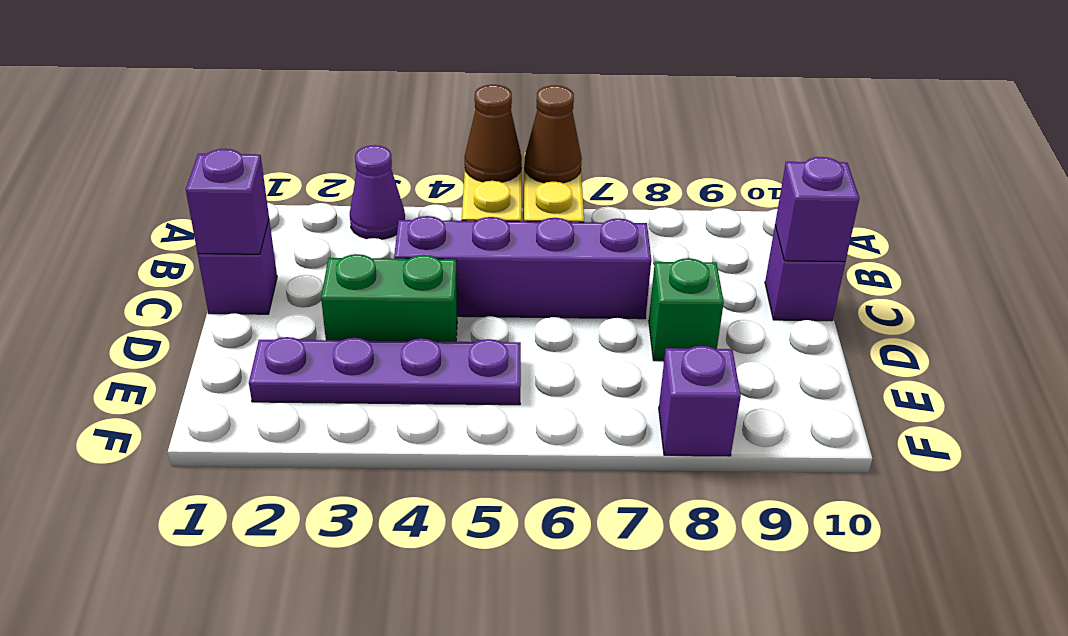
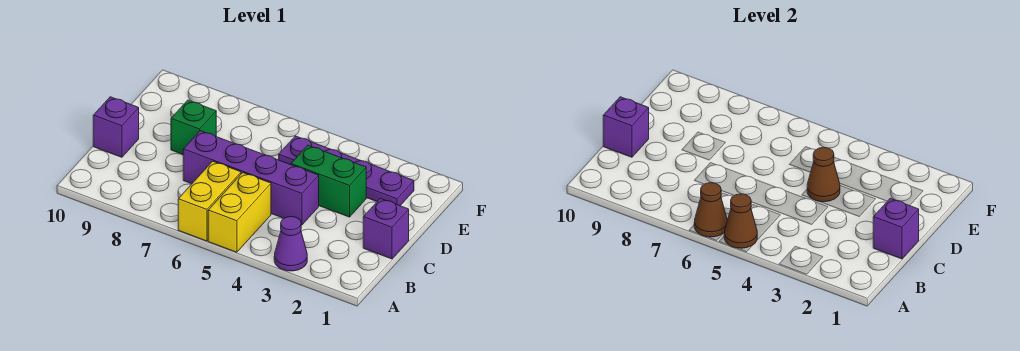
none -> brown cone D4 level 2
purple brick F8 level 1 -> none

